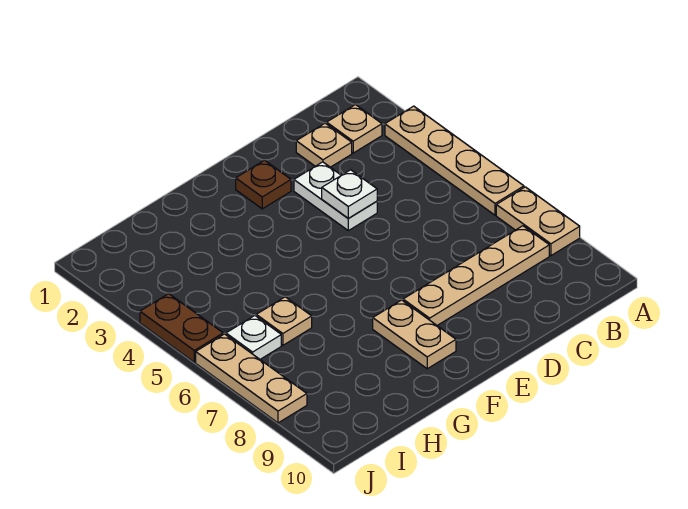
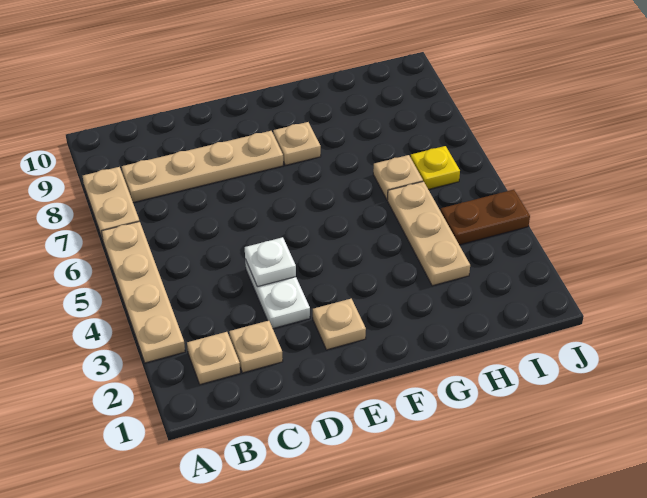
brown plate E2 level 1 -> tan plate E2 level 1
tan plate F8:F9 level 1 -> tan plate F8 level 1
white plate I6 level 1 -> yellow plate I6 level 1
brown plate J4:J5 level 1 -> brown plate I4:J4 level 1
tan plate J6:J8 level 1 -> tan plate H3:H5 level 1

